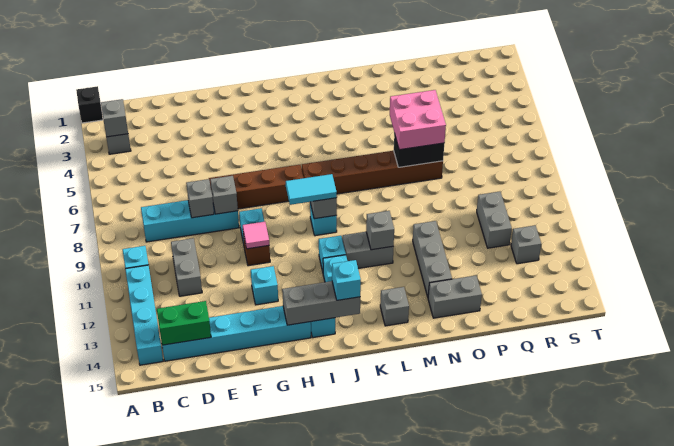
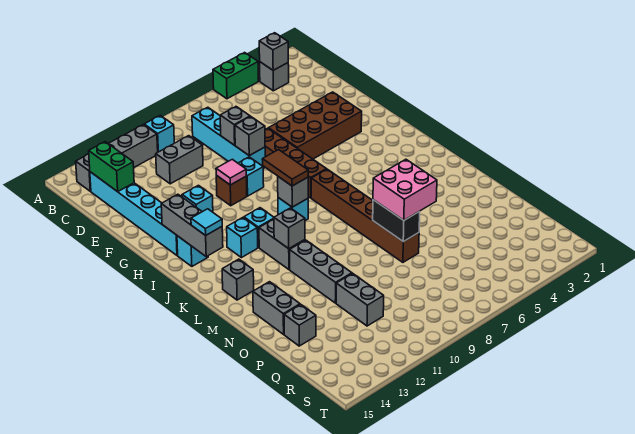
black brick A1 level 1 -> none
none -> green brick A4:A5 level 1
cyan brick B11:B14 level 1 -> grey brick B11:B14 level 1
none -> brown brick F3:G6 level 1
cyan tile I9:J9 level 3 -> brown tile I9:J9 level 3
cyan brick J14 level 3 -> cyan tile J14 level 3
grey brick N11:N13 level 1 -> grey brick M11:O11 level 1
grey brick Q10:Q11 level 1 -> grey brick P11:Q11 level 1
grey brick R12 level 1 -> grey brick P14 level 1

